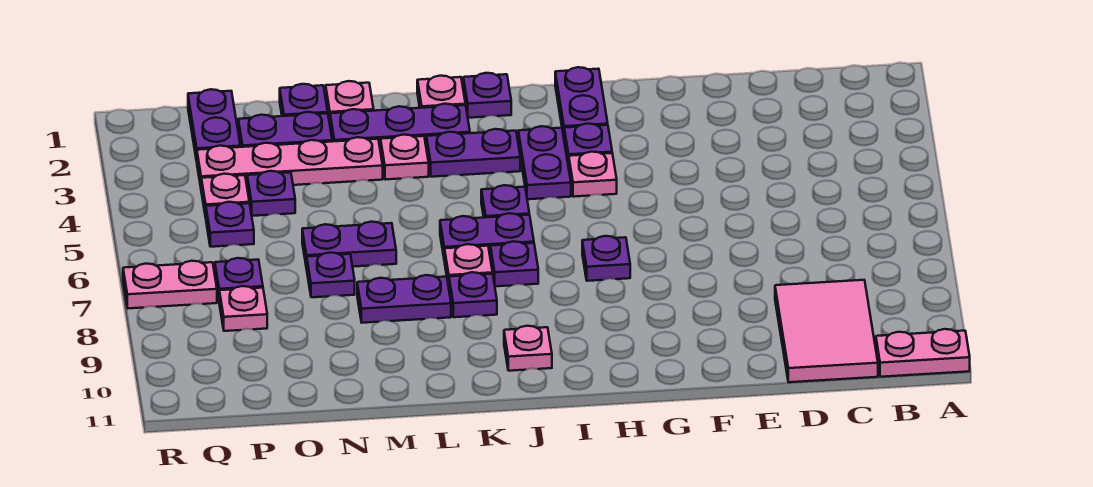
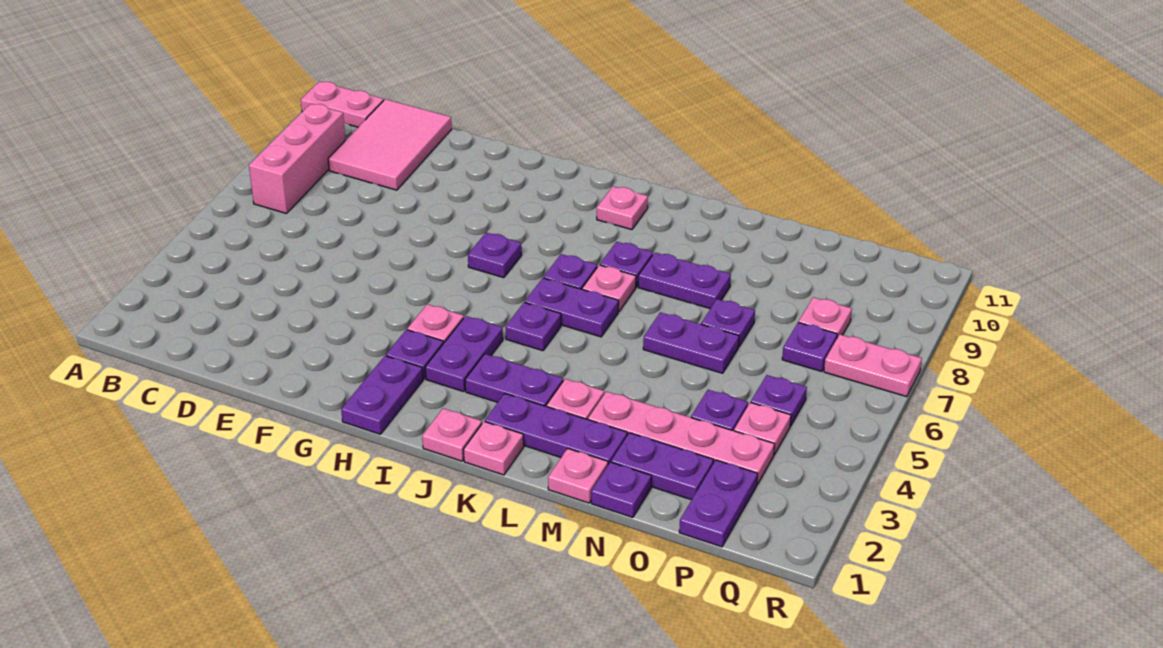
none -> pink brick B7:B9 level 1
purple plate J1 level 1 -> pink plate J1 level 1

